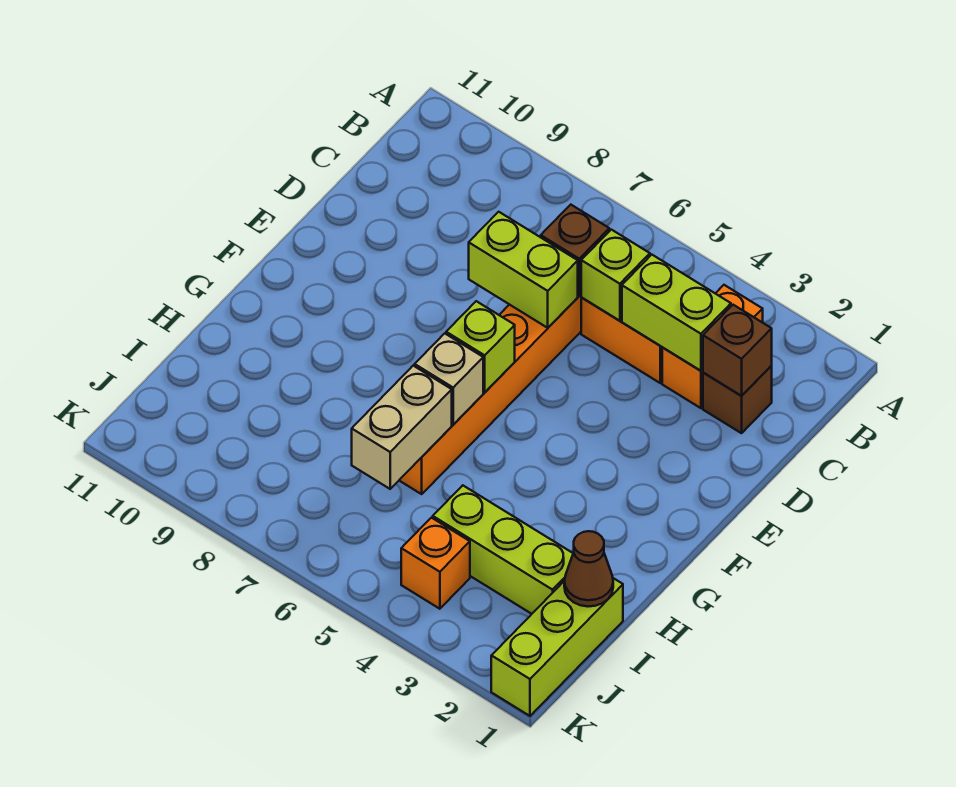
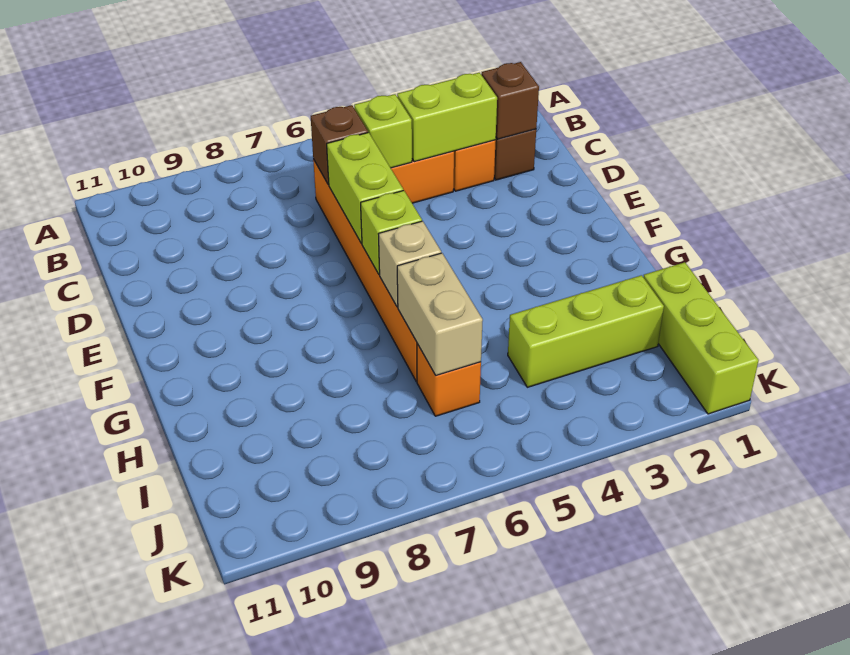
lime brick D6:D7 level 2 -> lime brick D6:E6 level 2
brown cone I1 level 2 -> none
orange brick J4 level 1 -> orange brick I6 level 1

